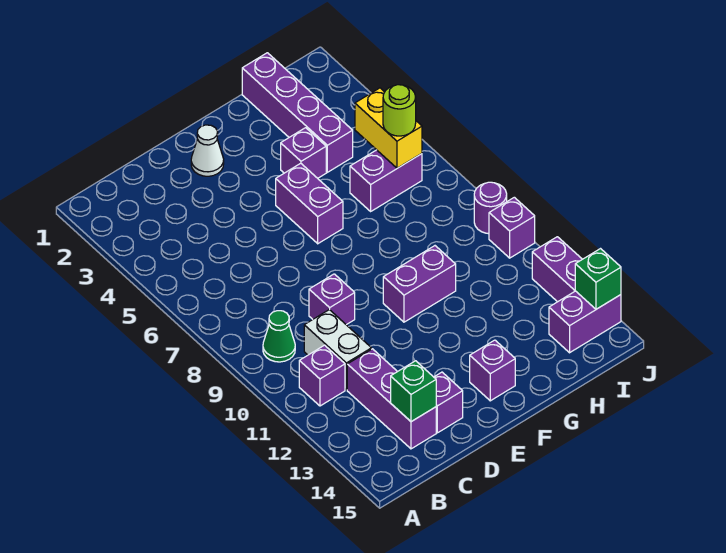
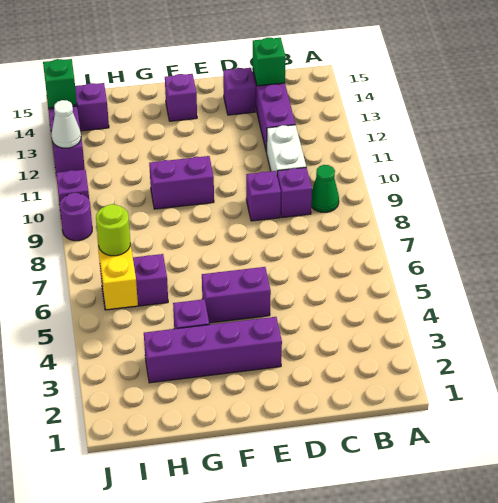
purple brick B11 level 1 -> purple brick C9 level 1
white cone E2 level 1 -> white cone J12 level 2
purple brick F5:F6 level 1 -> purple brick E5:F5 level 1
purple brick H1:H4 level 1 -> purple brick E3:H3 level 1

